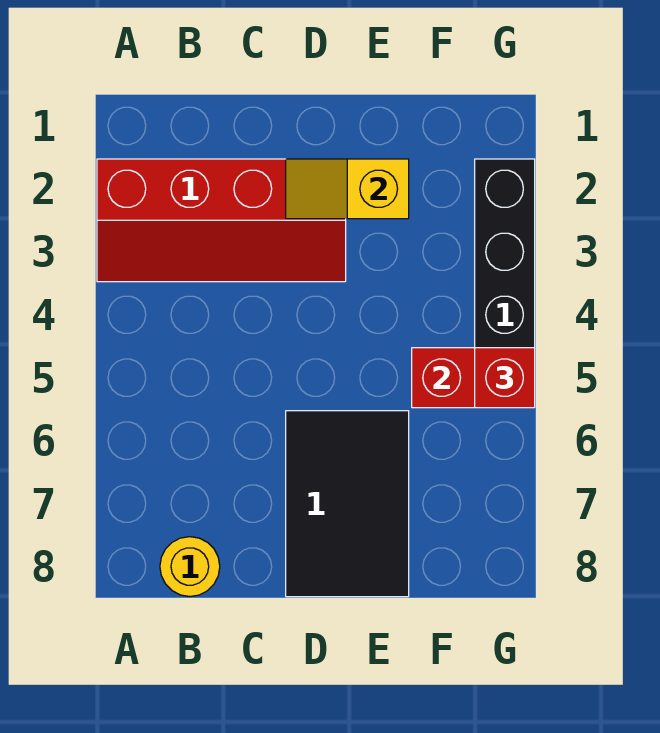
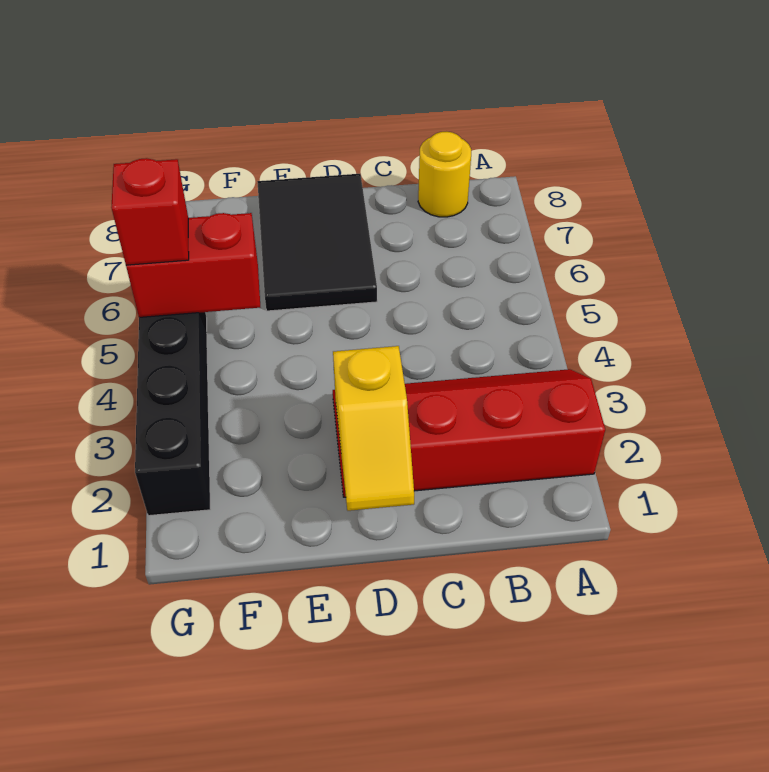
yellow slope D2:E2 level 2 top E -> yellow slope D1:D2 level 2 top 2

